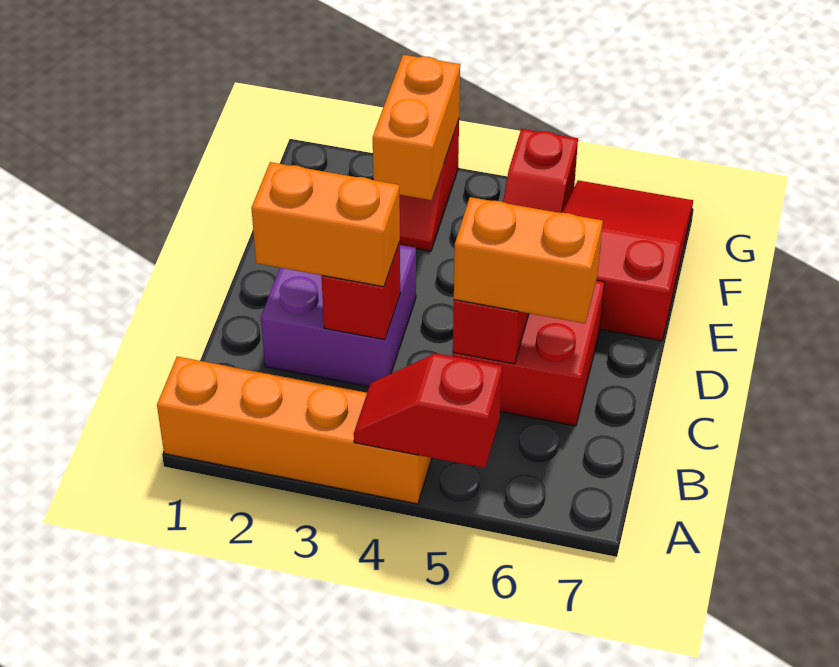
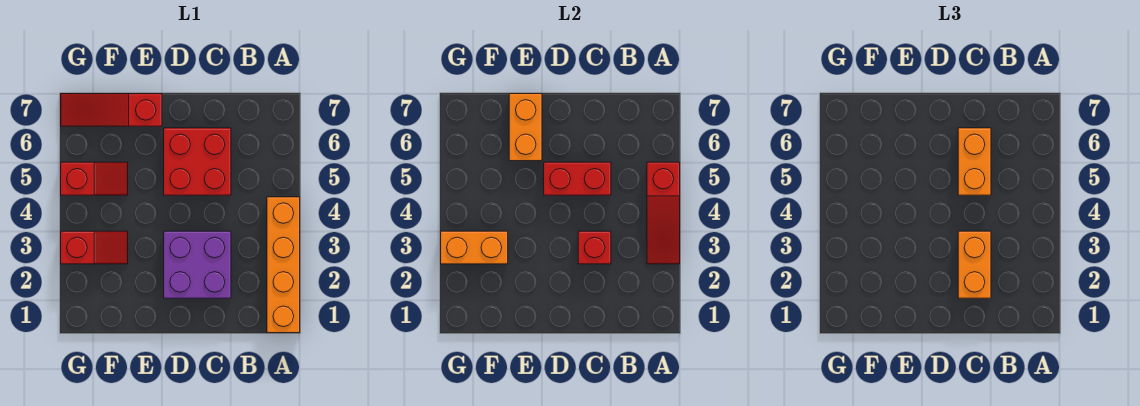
red slope A4:A5 level 2 top 5 -> red slope A3:A5 level 2 top 5
red slope E6:G7 level 1 top E -> red slope E7:G7 level 1 top E
none -> orange brick E6:E7 level 2

